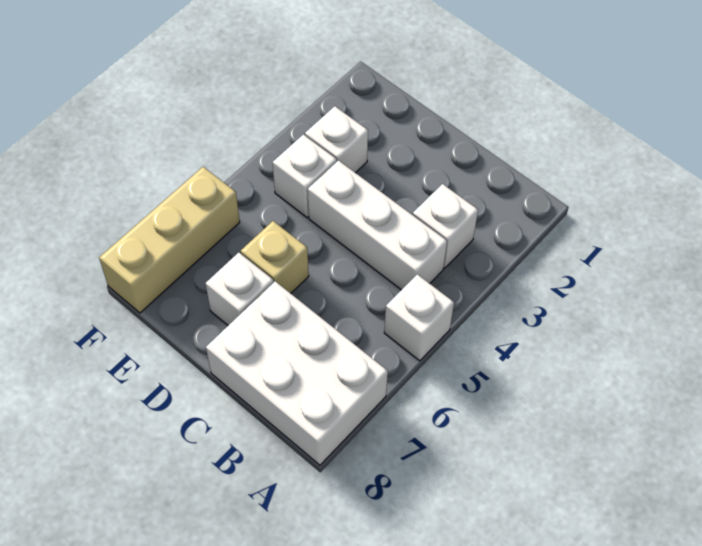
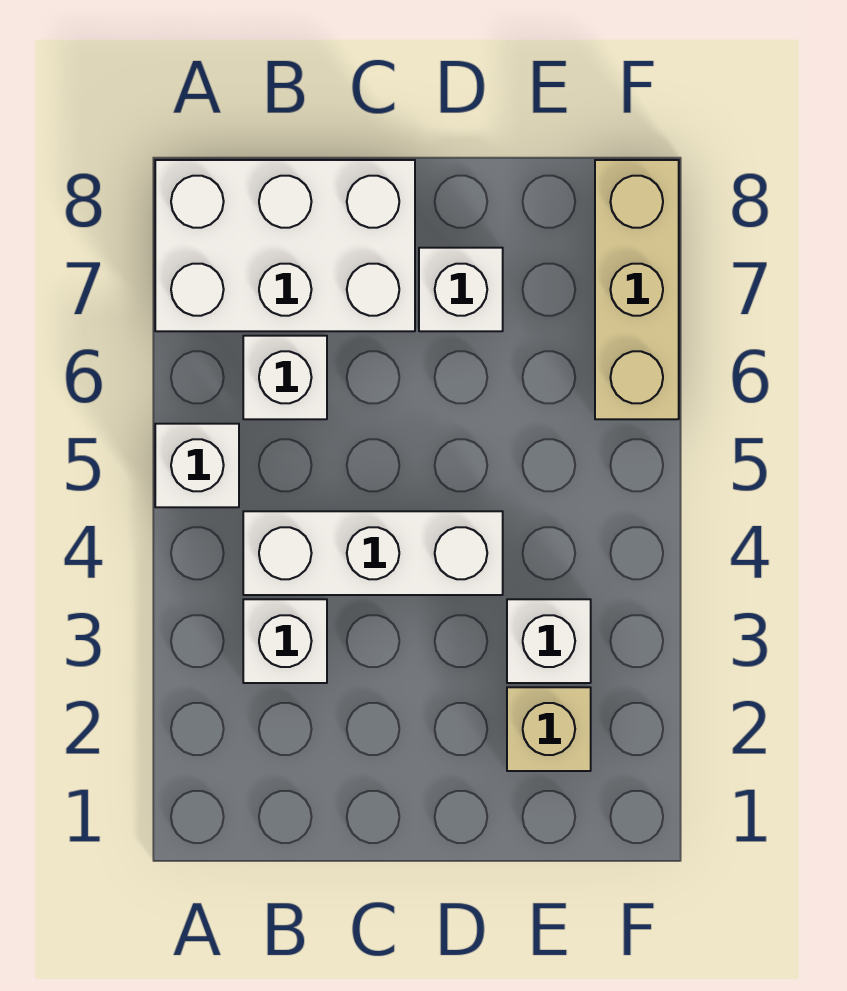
tan brick D6 level 1 -> tan brick E2 level 1
white brick E4 level 1 -> white brick B6 level 1

